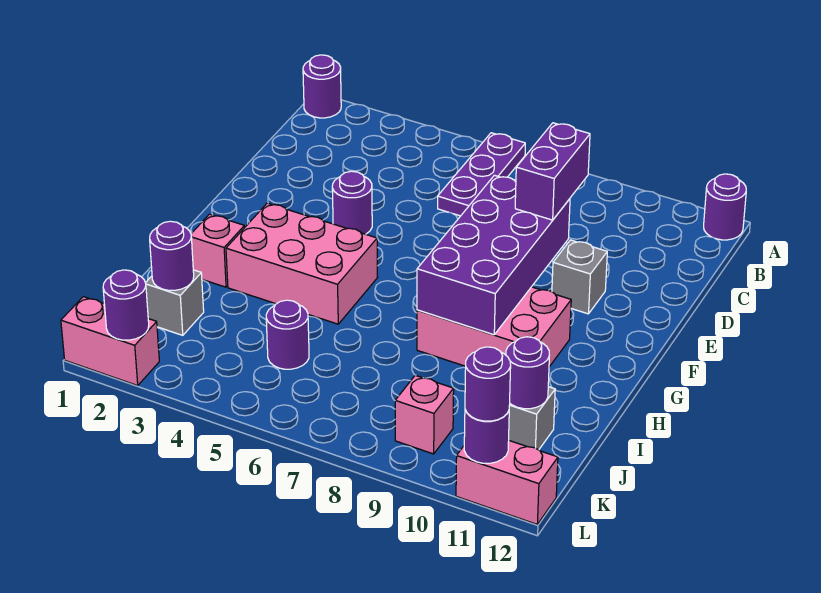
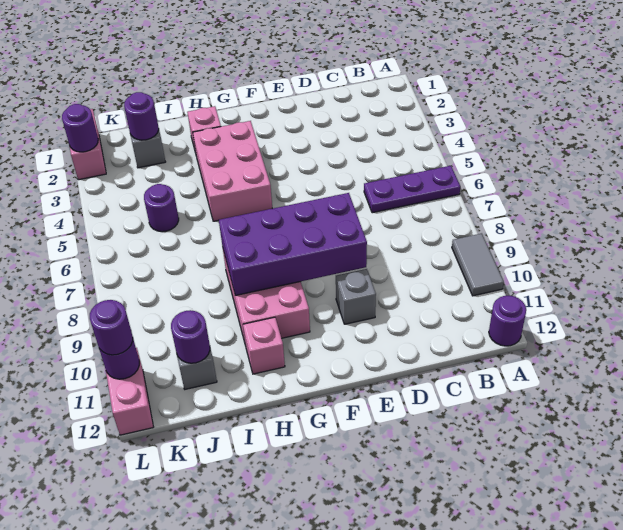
purple round brick A1 level 1 -> none
none -> grey tile A9:A10 level 1
purple brick D9:E9 level 3 -> none
purple round brick E4 level 1 -> none
pink brick K9 level 1 -> pink brick H11 level 1

